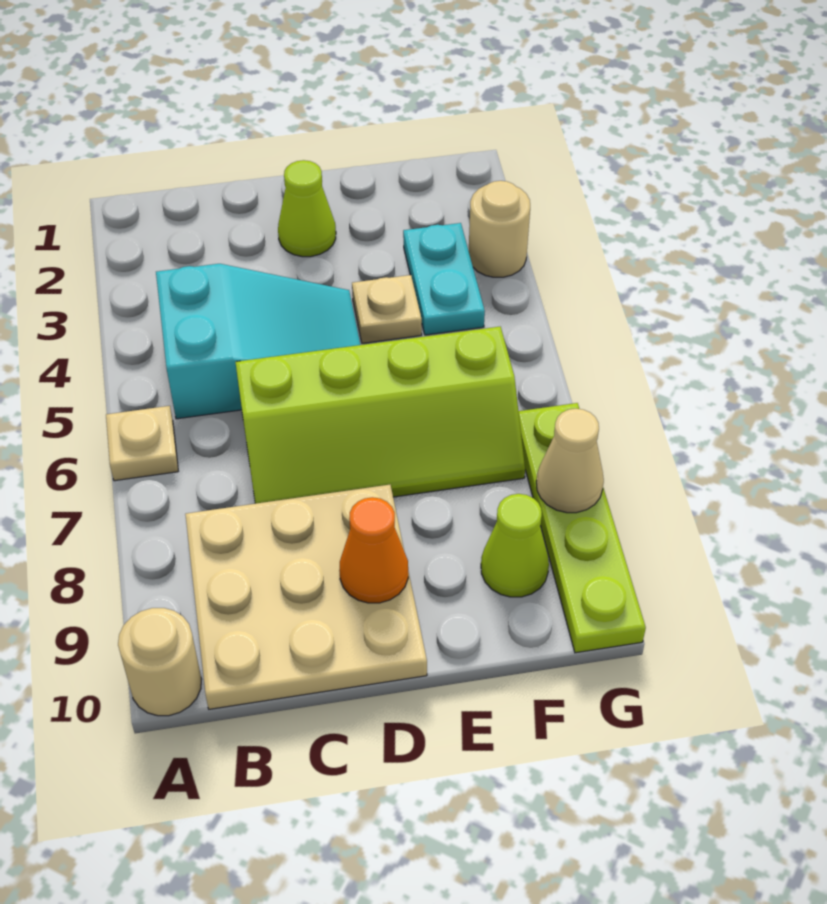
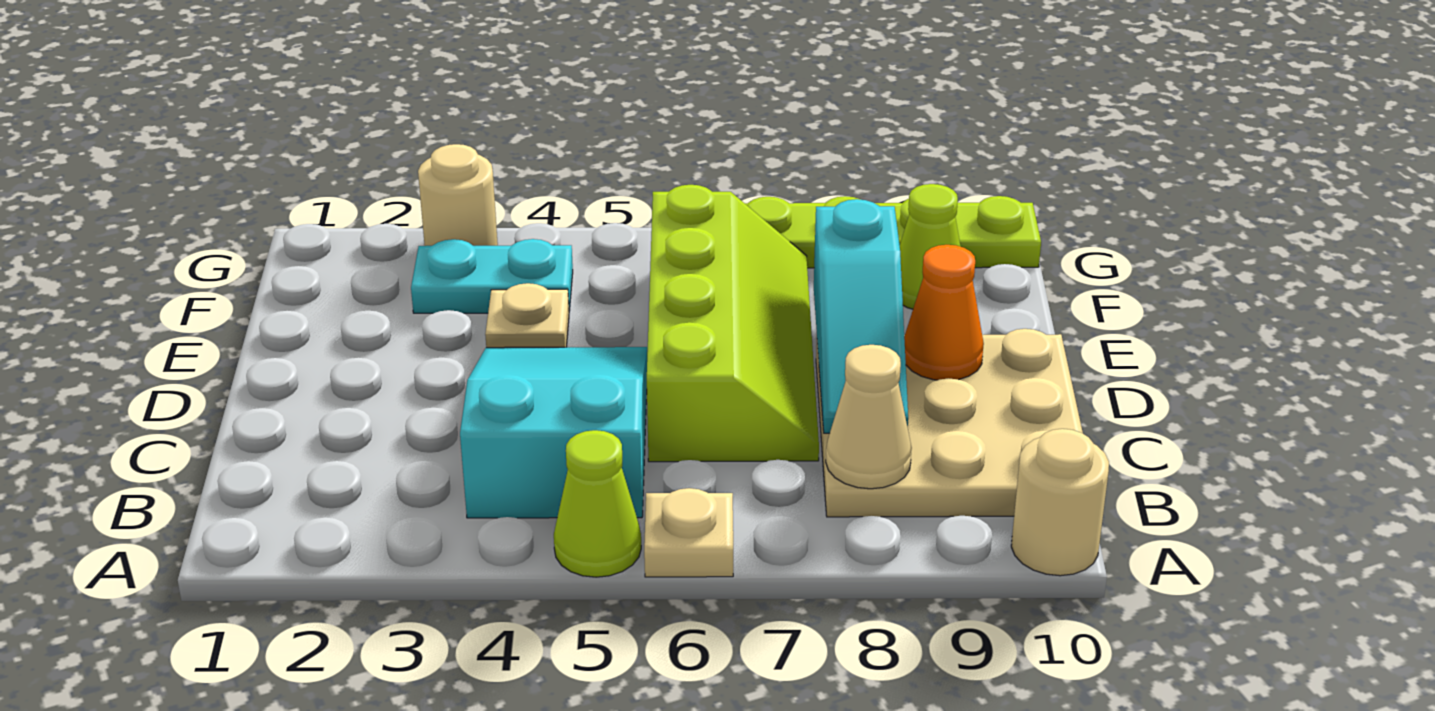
none -> cyan slope C8:E8 level 2 top E
lime cone D2 level 1 -> lime cone A5 level 1
tan cone G8 level 2 -> tan cone B8 level 2

